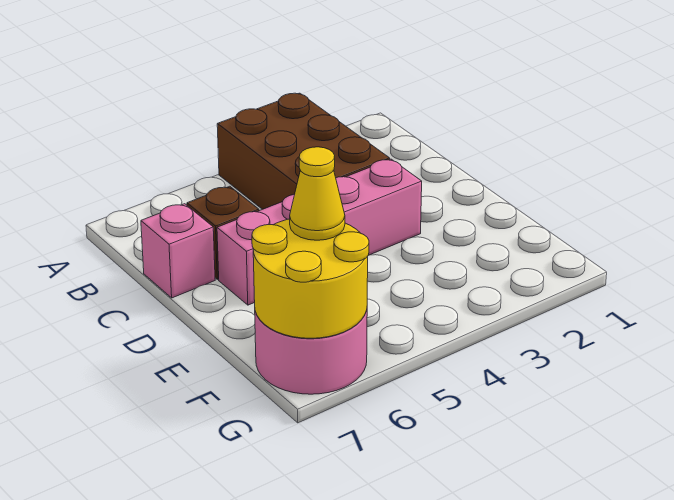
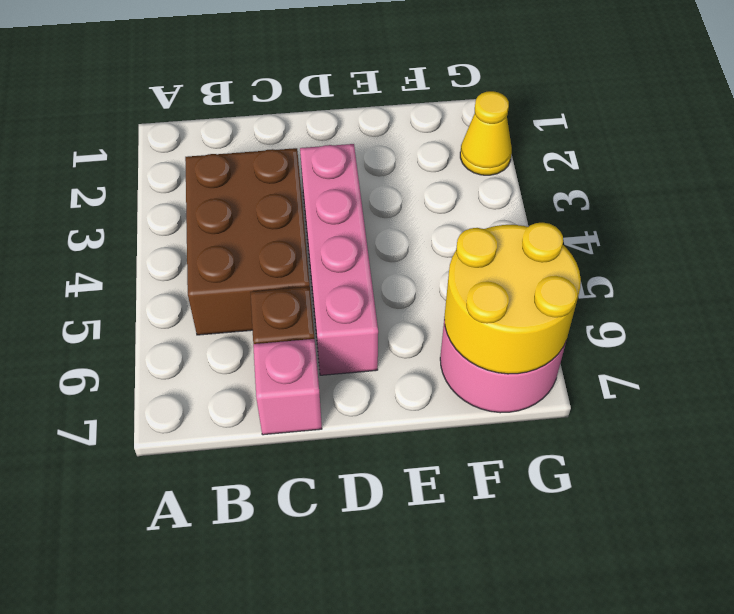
brown brick A3:C4 level 1 -> brown brick B3:C5 level 1
yellow cone F6 level 3 -> yellow cone G2 level 1

